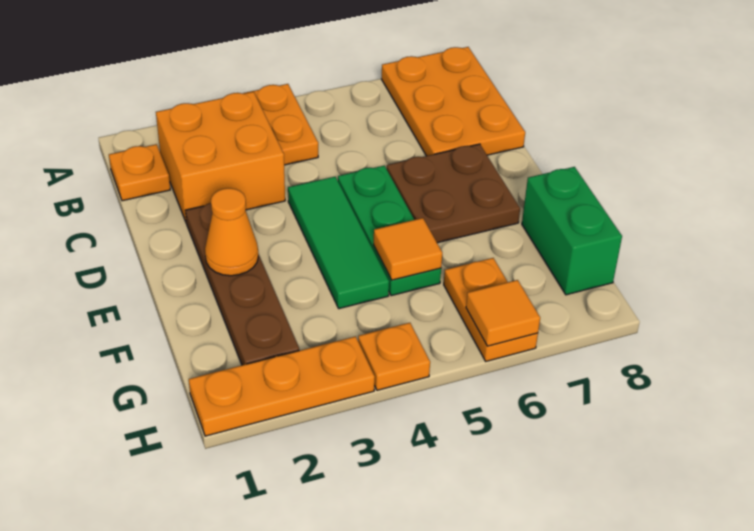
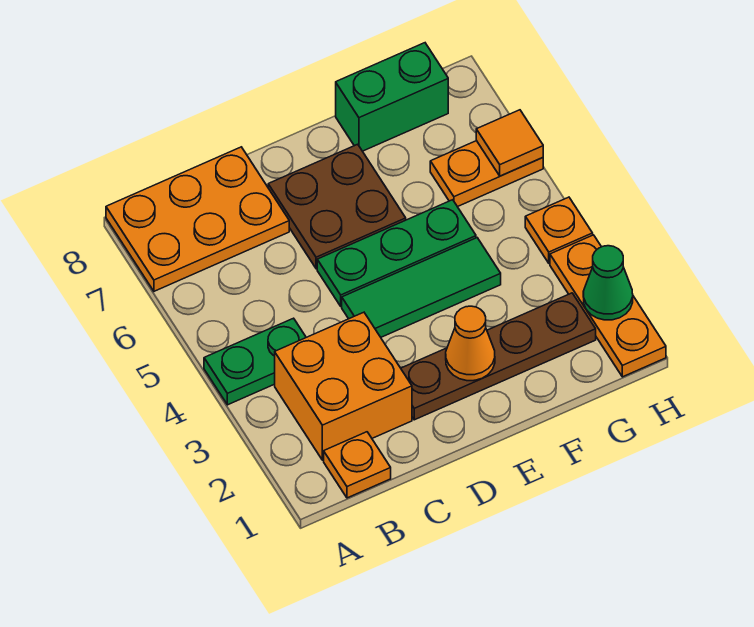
orange plate A4:B4 level 1 -> green plate A4:B4 level 1
orange tile F5 level 2 -> none
none -> green cone H2 level 2

